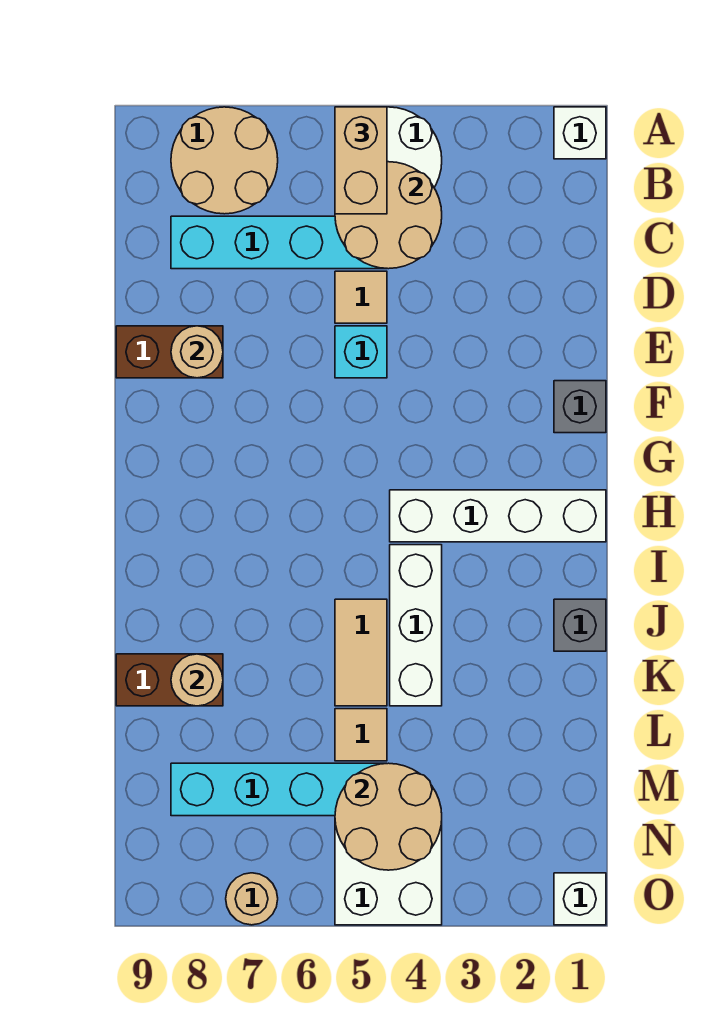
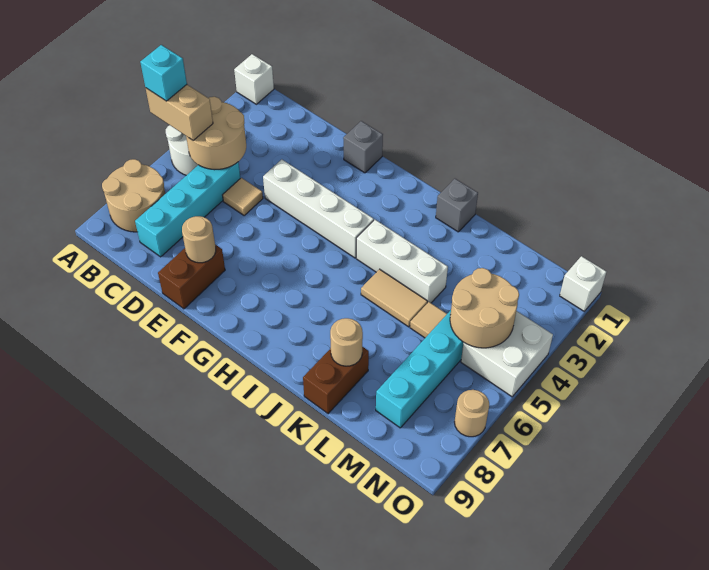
cyan brick E5 level 1 -> cyan brick A5 level 4
white brick H1:H4 level 1 -> white brick E4:H4 level 1

